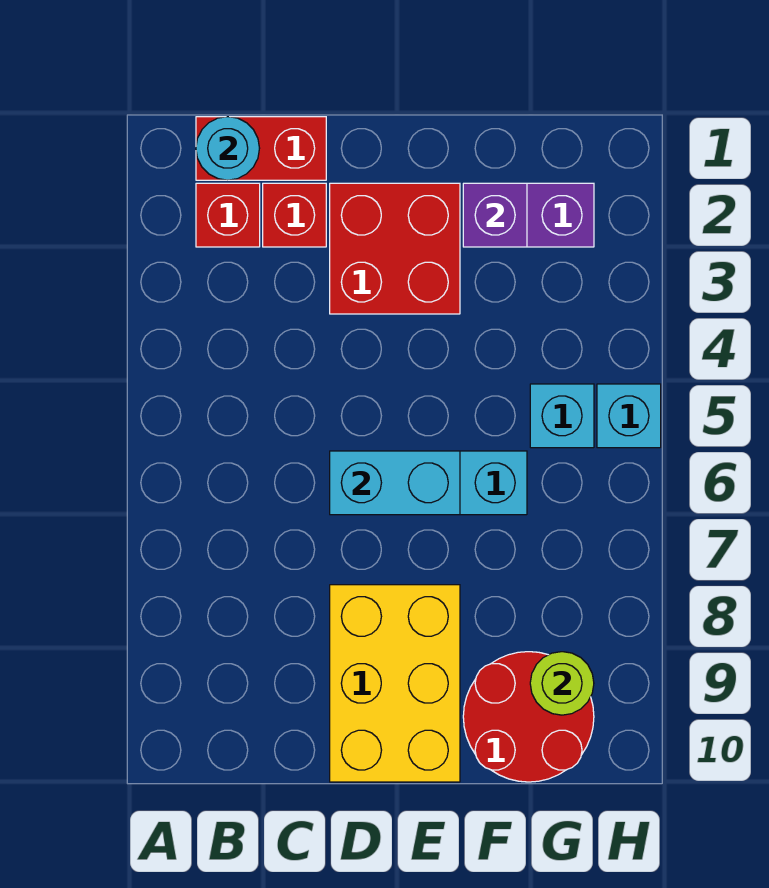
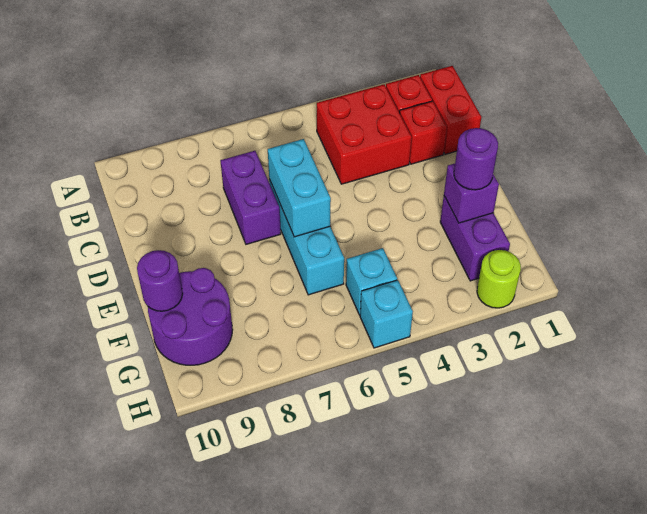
cyan round brick B1 level 2 -> none
none -> purple brick C7:D7 level 1
red brick D2:E3 level 1 -> red brick B3:C4 level 1
yellow brick D8:E10 level 1 -> none
none -> purple round brick F2 level 3
red round brick F9:G10 level 1 -> purple round brick F9:G10 level 1
none -> purple round brick F10 level 2
lime round brick G9 level 2 -> lime round brick H2 level 1

